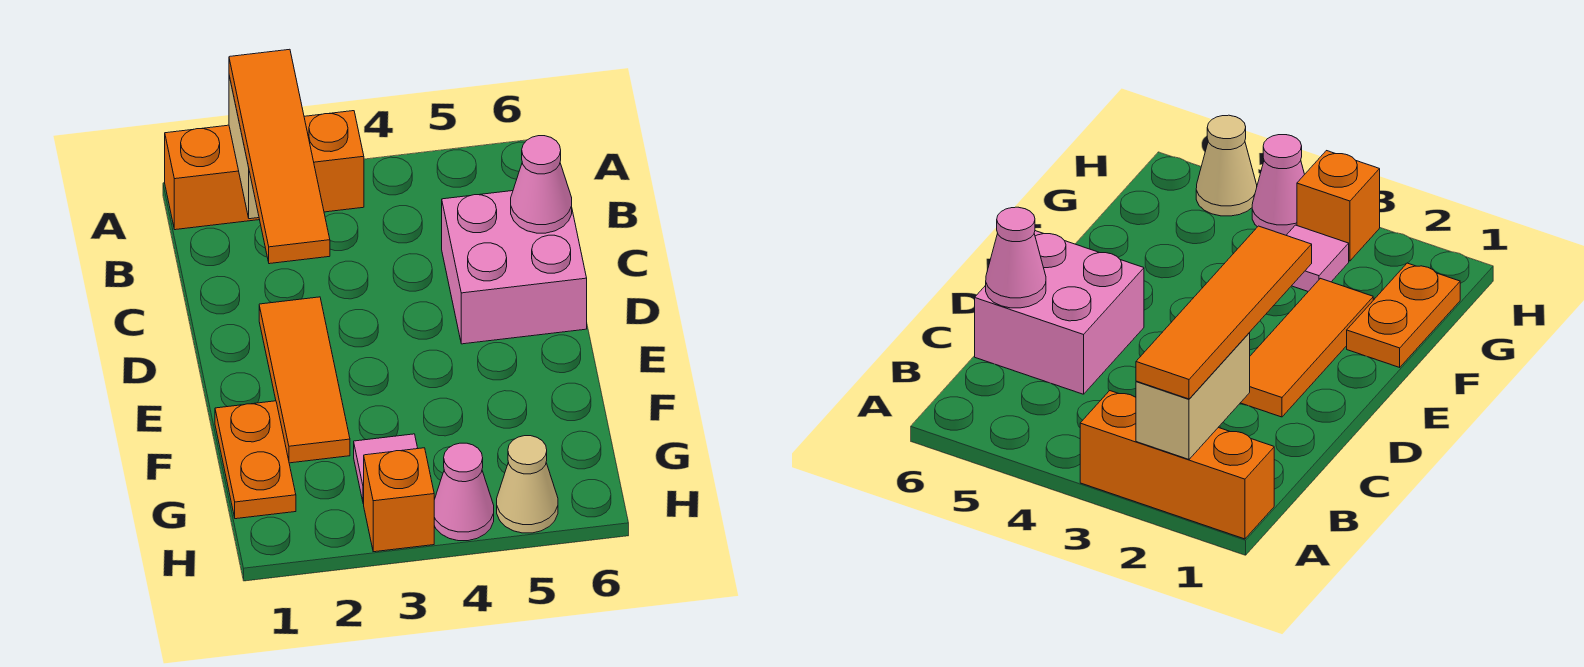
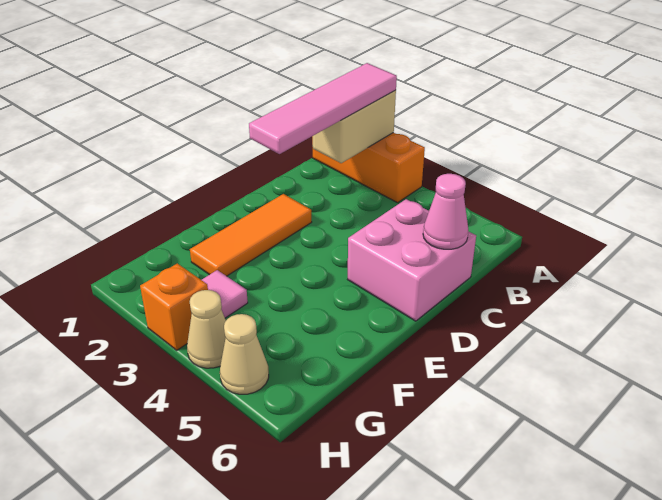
orange tile A2:D2 level 3 -> pink tile A2:D2 level 3
orange plate F1:G1 level 1 -> none
pink cone H4 level 1 -> tan cone H4 level 1

